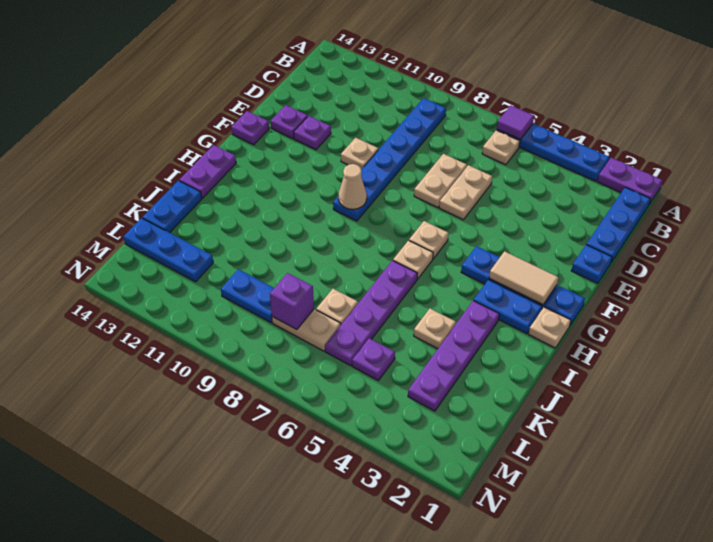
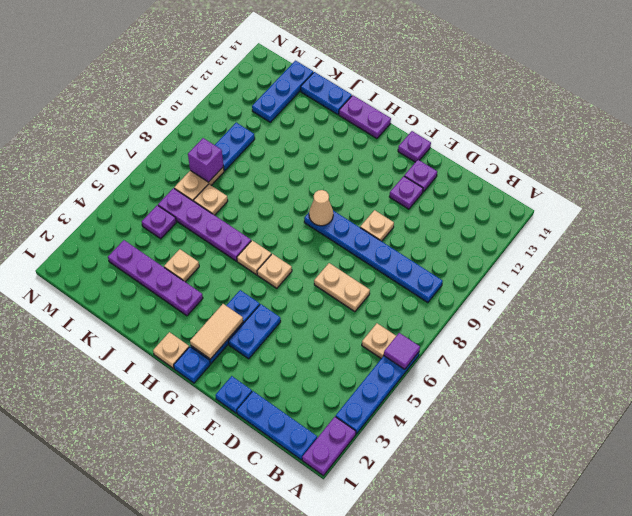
tan plate D6:E6 level 1 -> none
blue plate H2:H3 level 1 -> blue plate F3:F4 level 1

